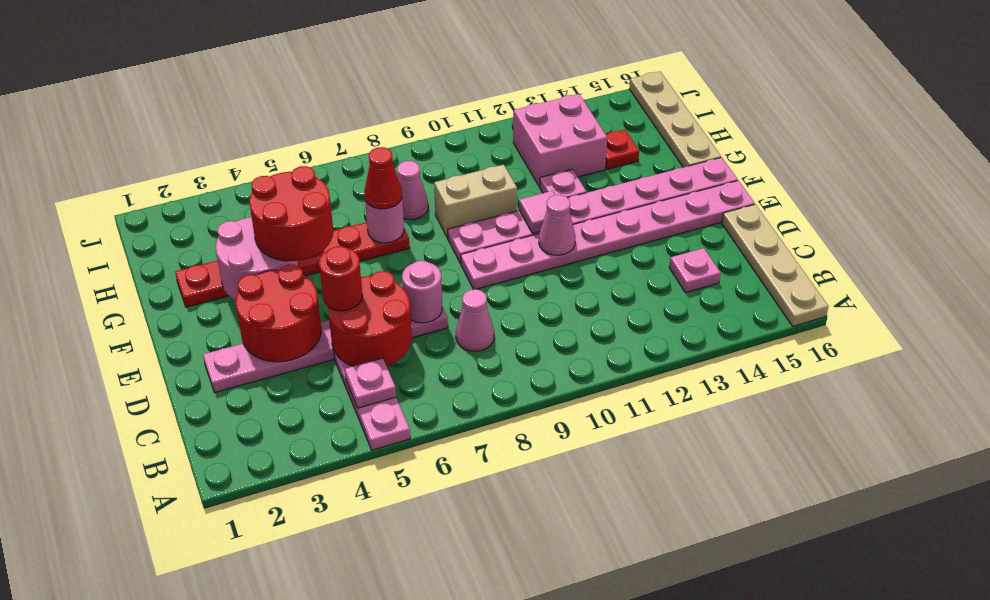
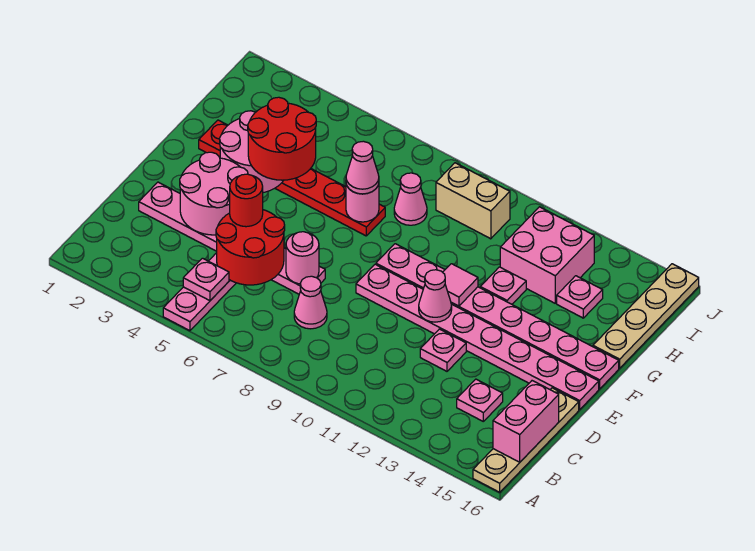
none -> pink brick B16:C16 level 2
red round brick D3:E4 level 2 -> pink round brick D3:E4 level 2
none -> pink plate D12 level 1
red cone G7 level 3 -> pink cone G7 level 3
tan brick G9:G10 level 1 -> tan brick I9:I10 level 1
red plate H14 level 1 -> pink plate H14 level 1

